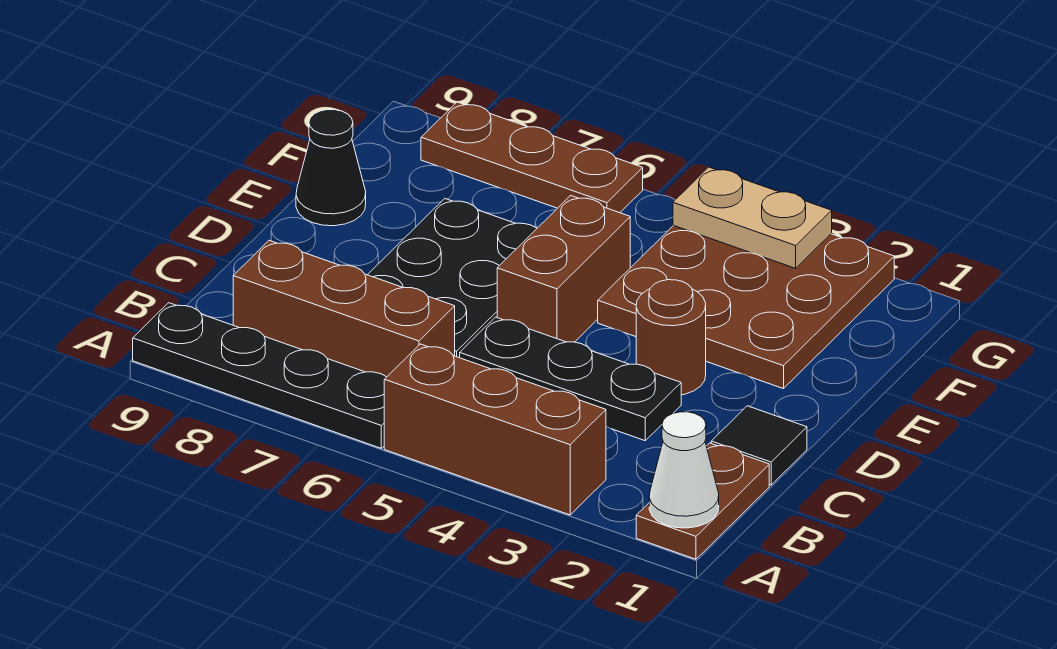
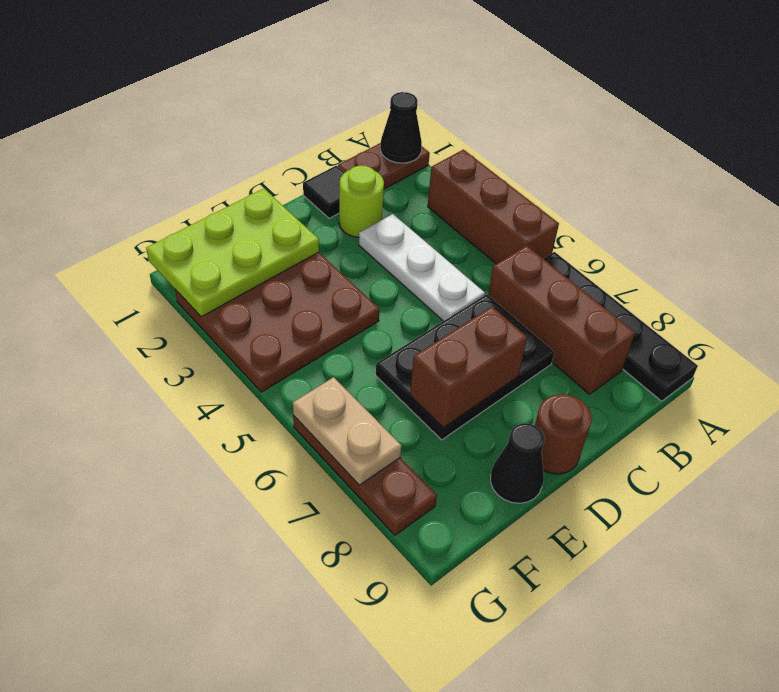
white cone A1 level 2 -> black cone A1 level 2
none -> lime round brick C2 level 1
black plate C3:C5 level 1 -> white plate C3:C5 level 1
brown round brick D3 level 1 -> brown round brick D9 level 1
brown brick D5:E5 level 1 -> brown brick D7:E7 level 2
none -> lime plate E1:G2 level 2
tan plate G3:G4 level 2 -> tan plate G6:G7 level 2

